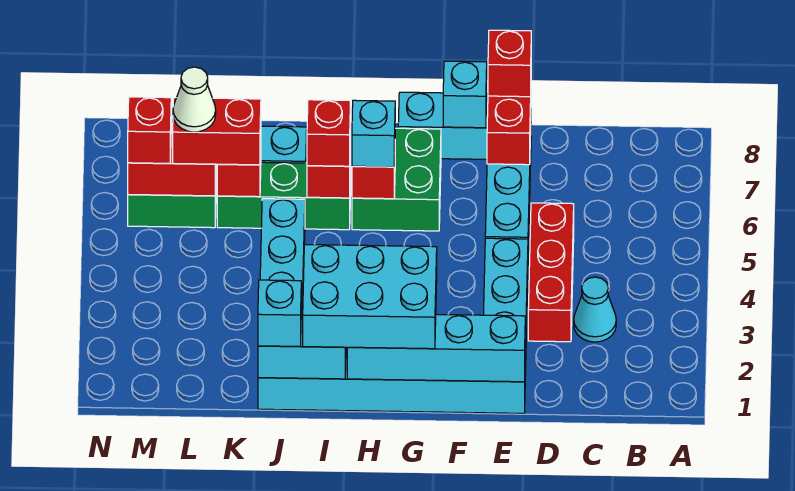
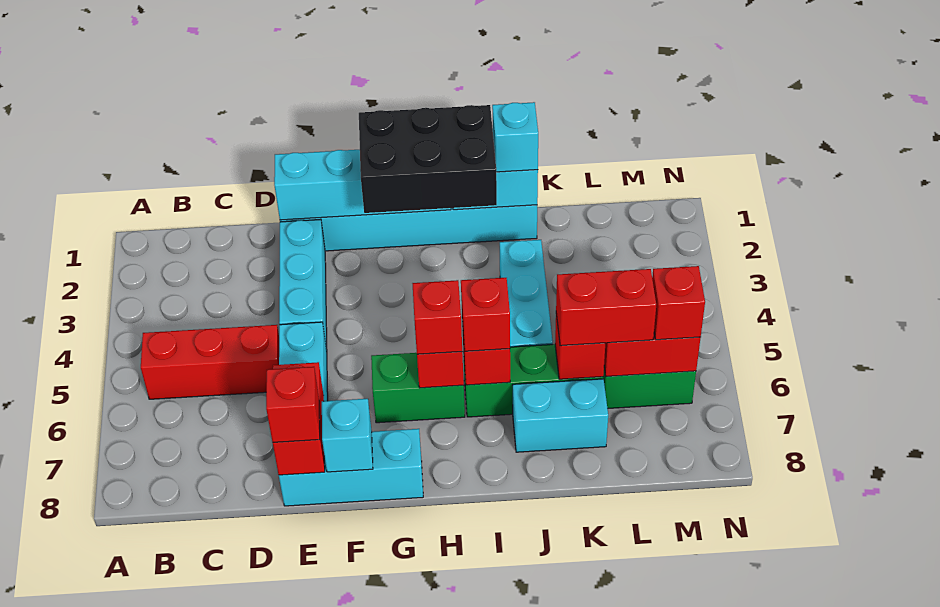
cyan cone C3 level 1 -> none
red brick D3:D5 level 1 -> red brick B5:D5 level 1
cyan brick G1:I2 level 3 -> black brick G1:I2 level 3
green brick G6:H7 level 1 -> green brick G6:H6 level 1
cyan brick H6 level 3 -> red brick H6 level 3
white cone L6 level 4 -> none

